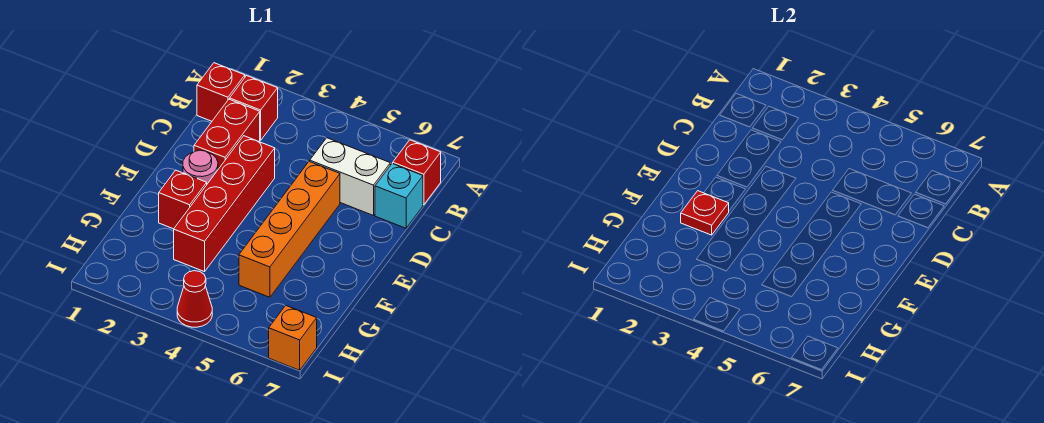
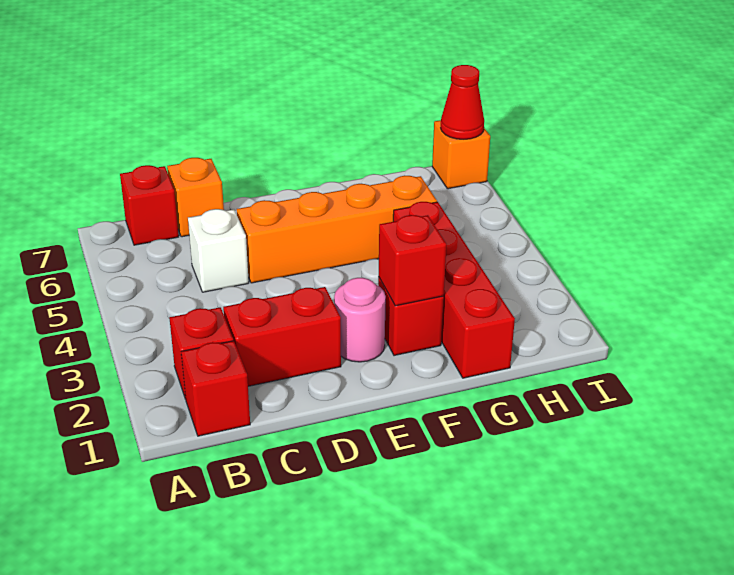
white brick C5:C6 level 1 -> white brick C5 level 1
cyan brick C7 level 1 -> orange brick C7 level 1
red brick D3:G3 level 1 -> red brick G1:G4 level 1
red plate F2 level 2 -> red brick F2 level 2
red cone I4 level 1 -> red cone I7 level 2

